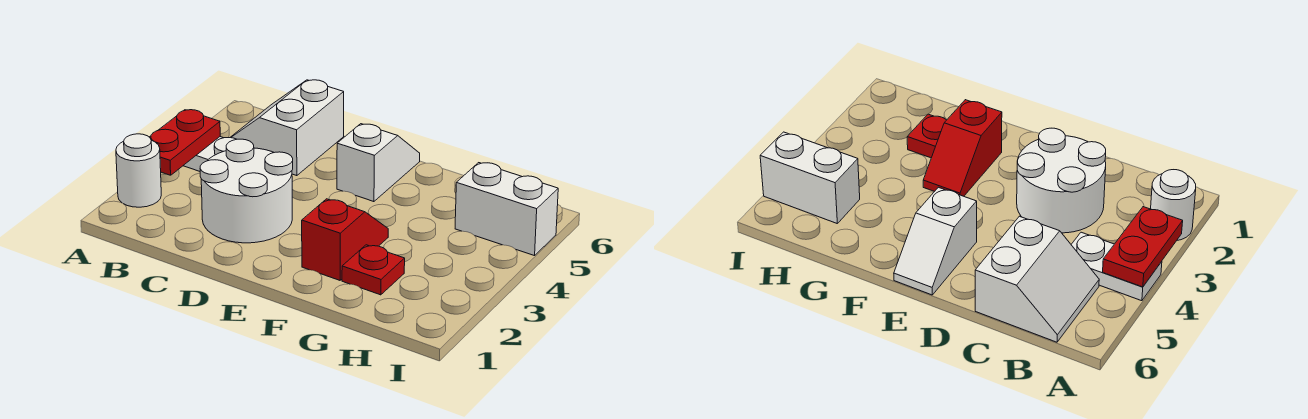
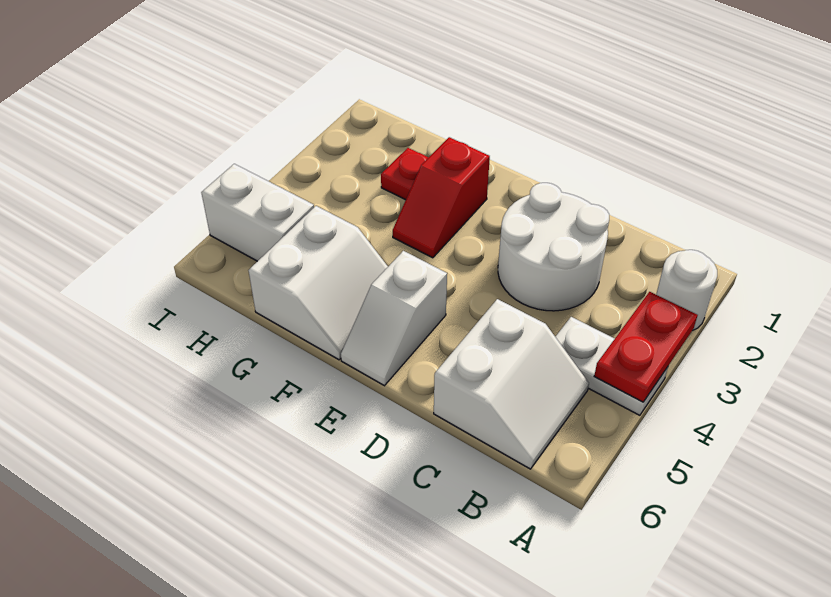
none -> white slope F5:G6 level 1 top G

